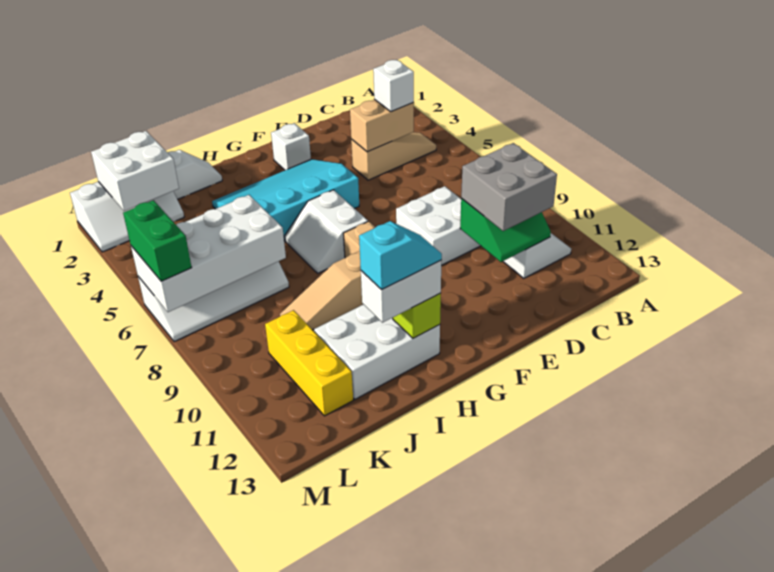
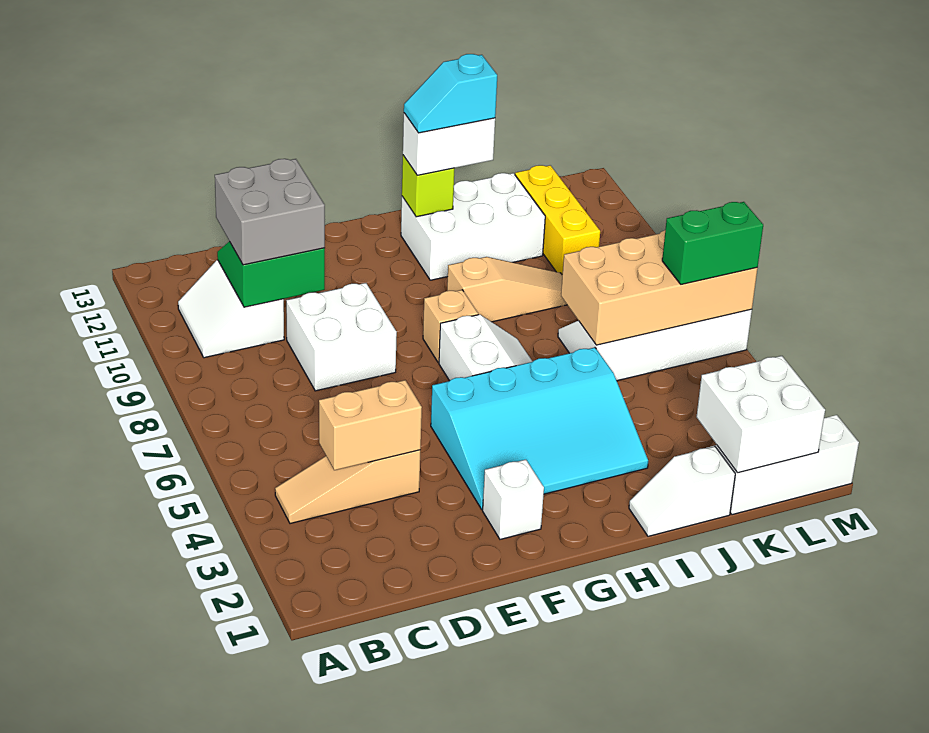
white brick C4 level 3 -> none
white brick J6:M7 level 2 -> tan brick J6:M7 level 2
green brick M6:M7 level 3 -> green brick L6:M6 level 3

